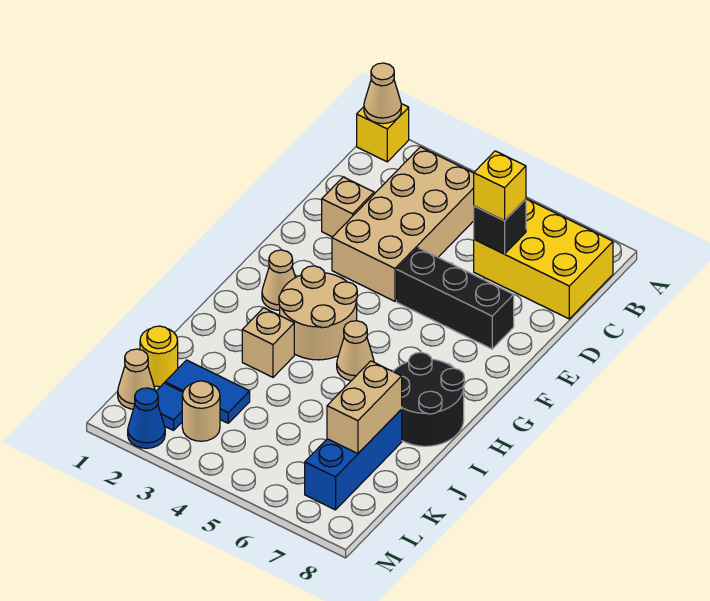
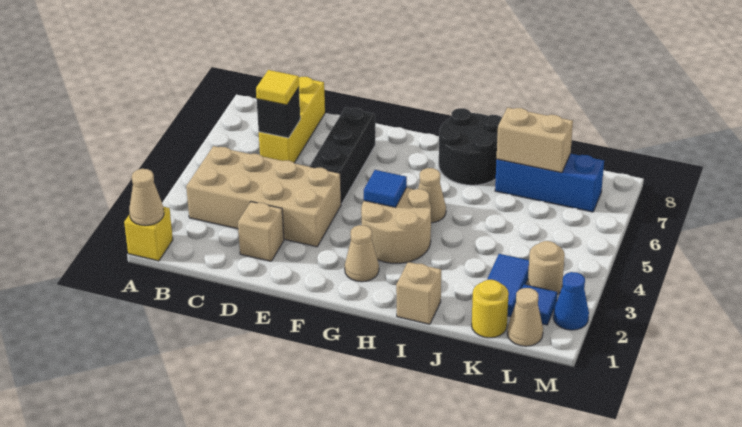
yellow brick B6:C8 level 1 -> yellow brick C6:C8 level 1
yellow brick C6 level 3 -> yellow tile C6 level 3
none -> blue tile G4 level 2
tan brick I3 level 1 -> tan brick I1 level 1

